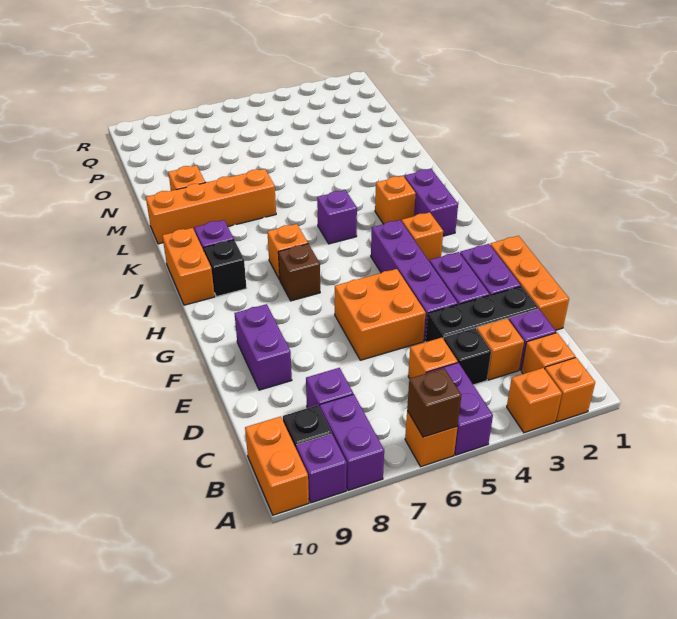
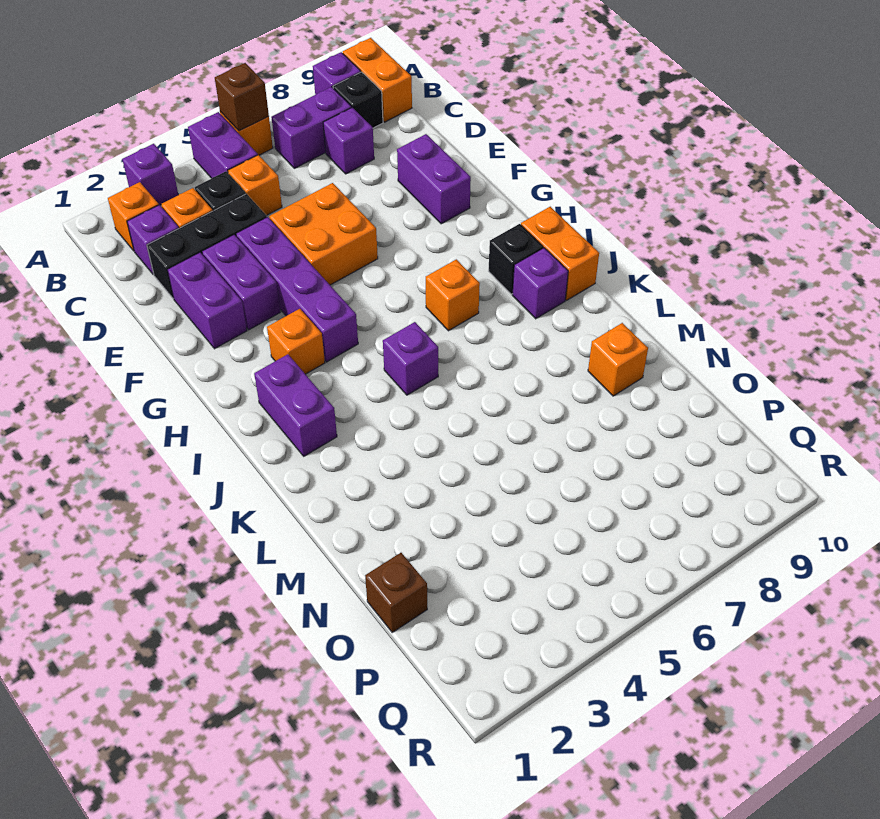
orange brick A2 level 1 -> none
orange brick A3 level 1 -> purple brick A3 level 1
purple brick A8:B8 level 1 -> purple brick B7:B8 level 1
orange brick D1:F1 level 1 -> none
brown brick H7 level 1 -> brown brick O1 level 1
orange brick J3 level 1 -> none
orange brick L7:L10 level 1 -> none

